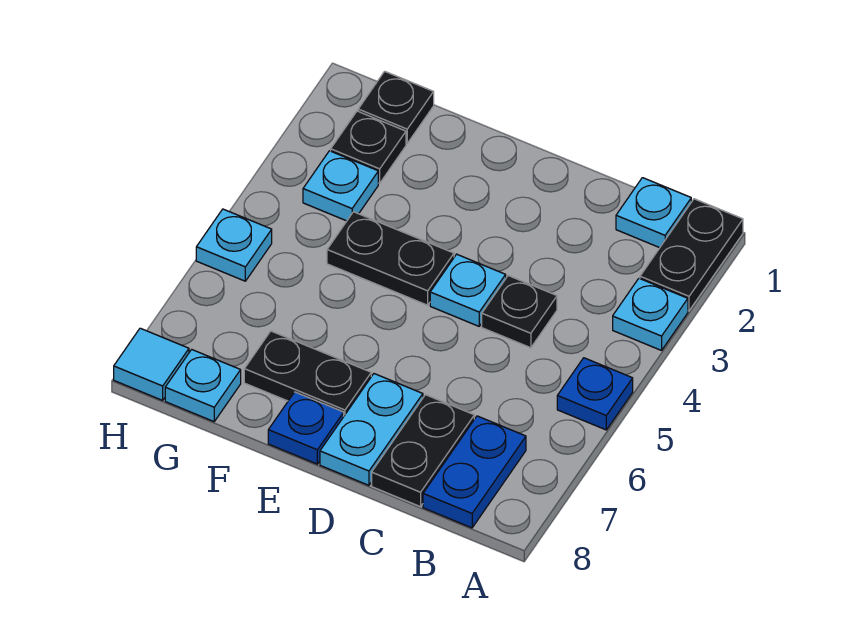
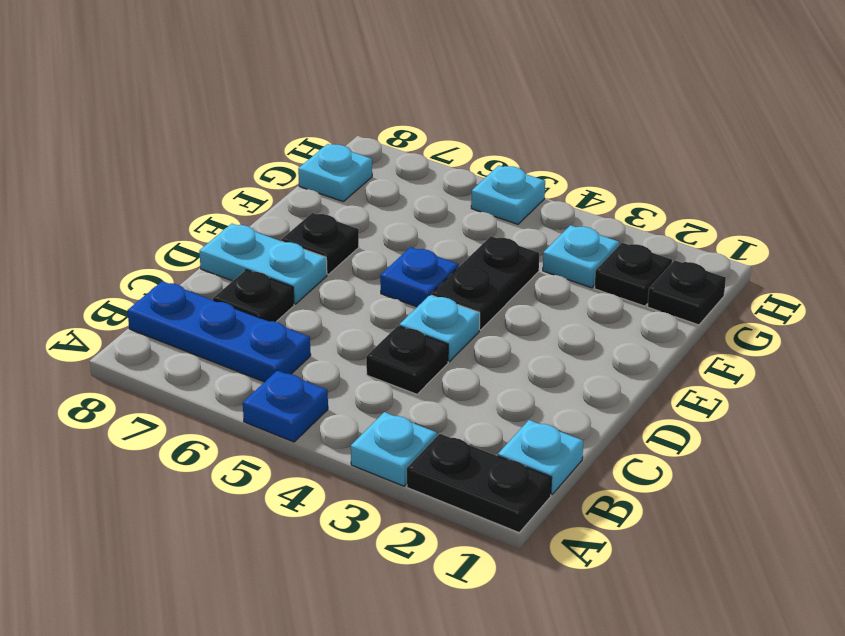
blue plate B7:B8 level 1 -> blue plate B6:B8 level 1
black plate C7:C8 level 1 -> black plate C7 level 1
black plate E7:F7 level 1 -> black plate E7 level 1
blue plate E8 level 1 -> blue plate E5 level 1
cyan tile H8 level 1 -> none

